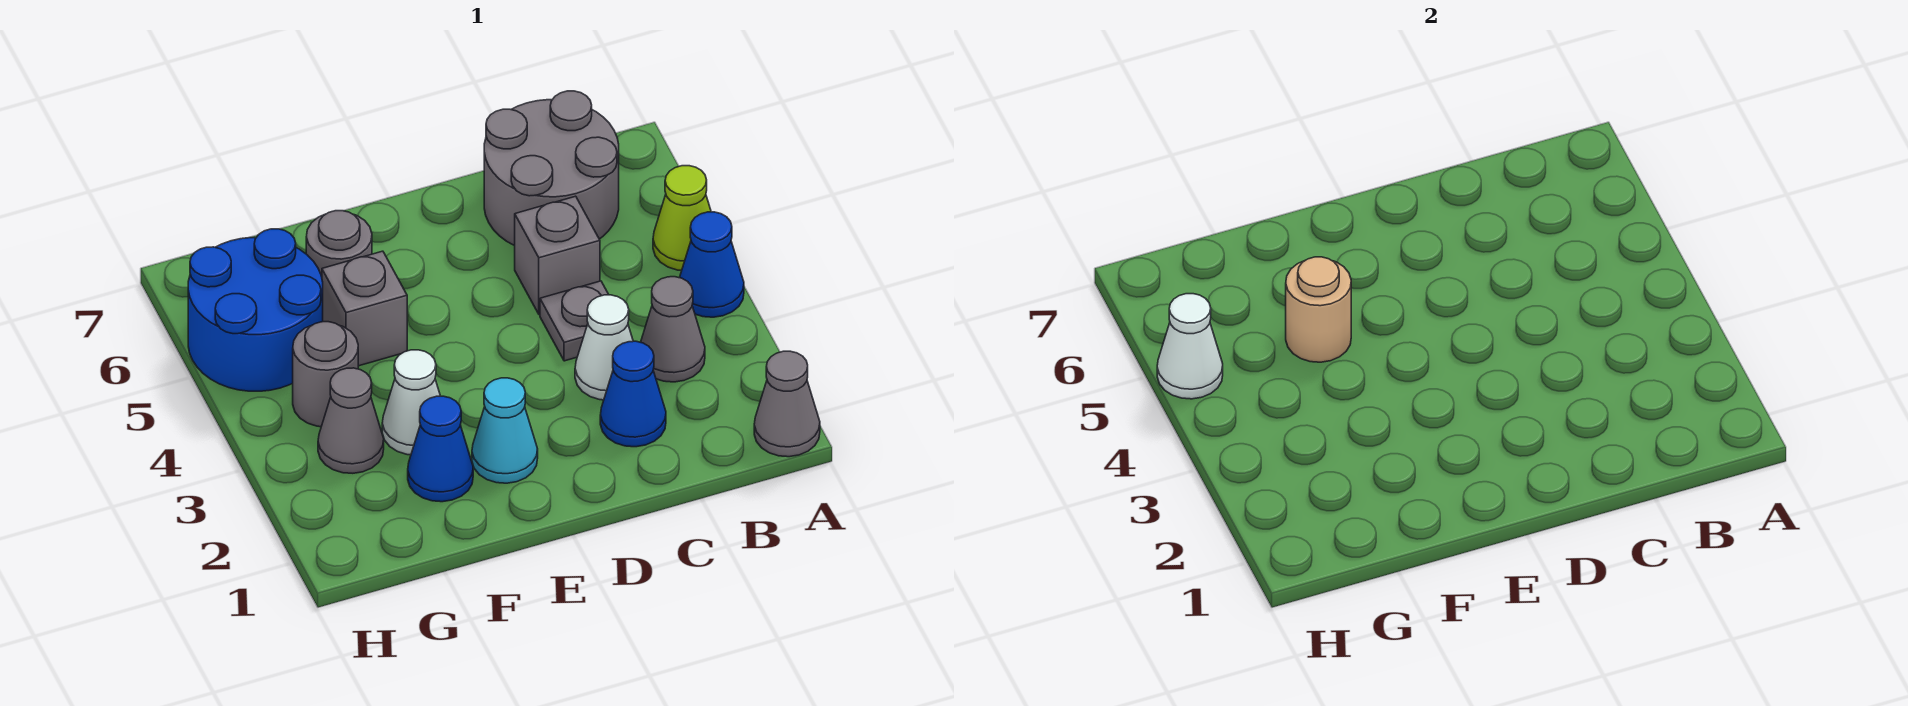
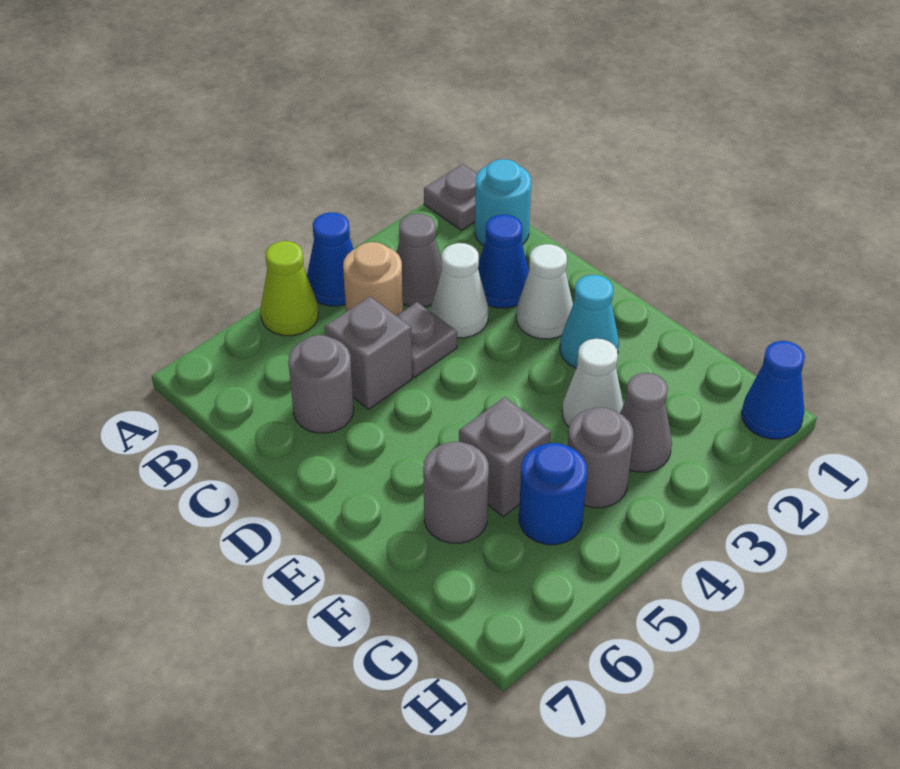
grey cone A1 level 1 -> grey plate A1 level 1
none -> cyan round brick B1 level 1
grey round brick B6:C7 level 1 -> grey round brick C6 level 1
blue cone F2 level 1 -> blue cone H1 level 1
tan round brick F5 level 2 -> tan round brick B4 level 1
blue round brick G5:H6 level 1 -> blue round brick G5 level 1
white cone H5 level 2 -> white cone D2 level 1

